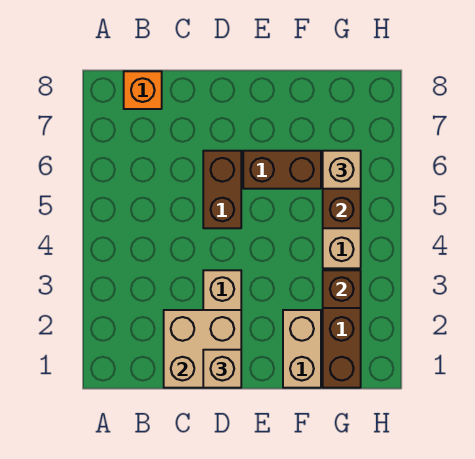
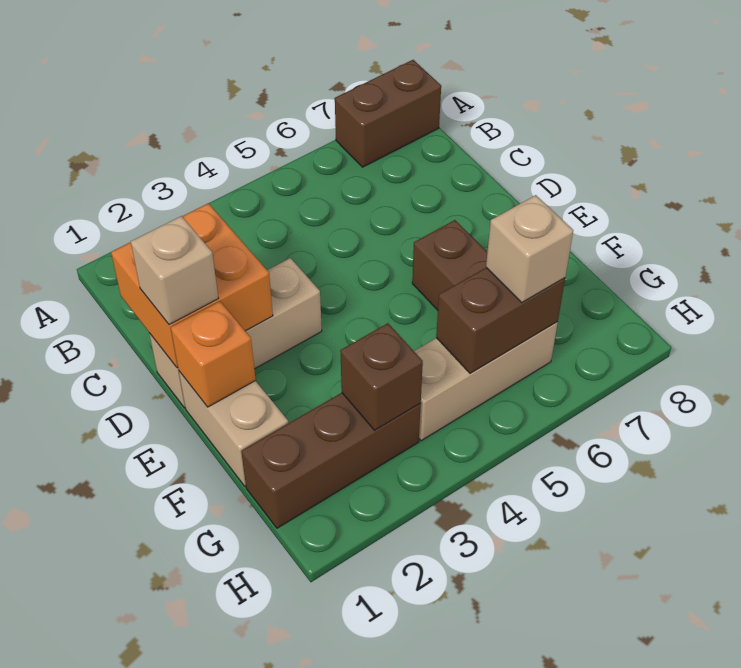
orange brick B8 level 1 -> orange brick E1 level 2
tan brick C1:D2 level 2 -> orange brick C1:D2 level 2
brown brick D5:D6 level 1 -> brown brick A7:A8 level 1
tan brick F1:F2 level 1 -> tan brick E1:F1 level 1

